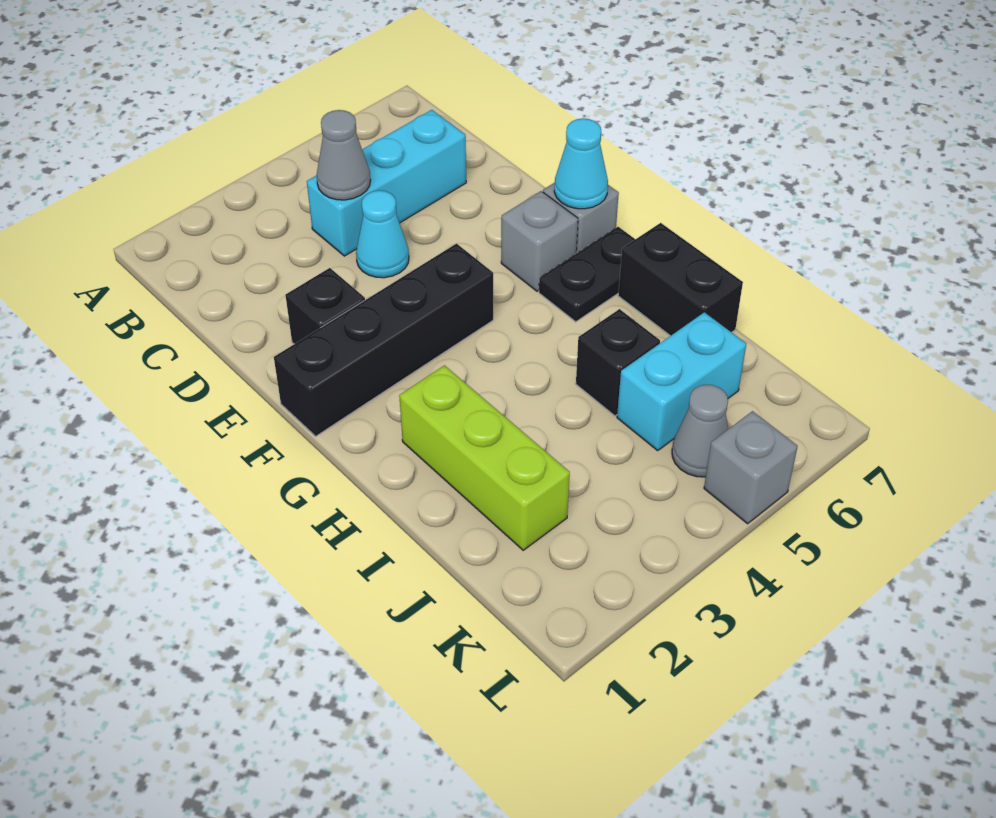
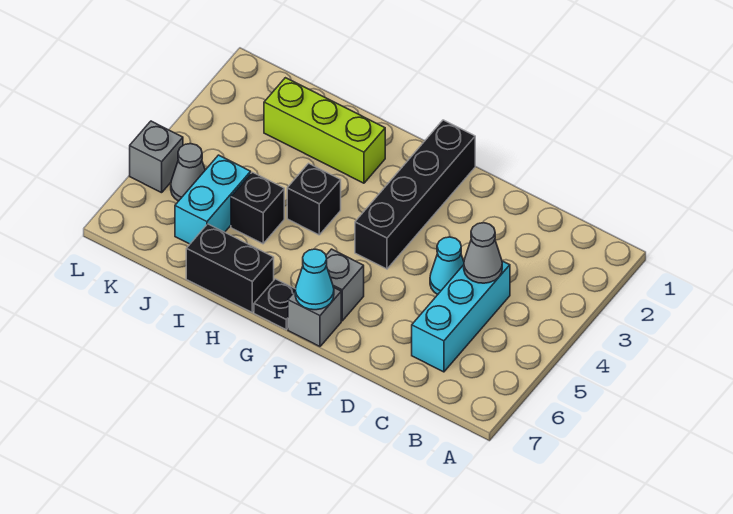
black brick E2 level 1 -> black brick H4 level 1
black plate G6:G7 level 1 -> black plate G7 level 1

